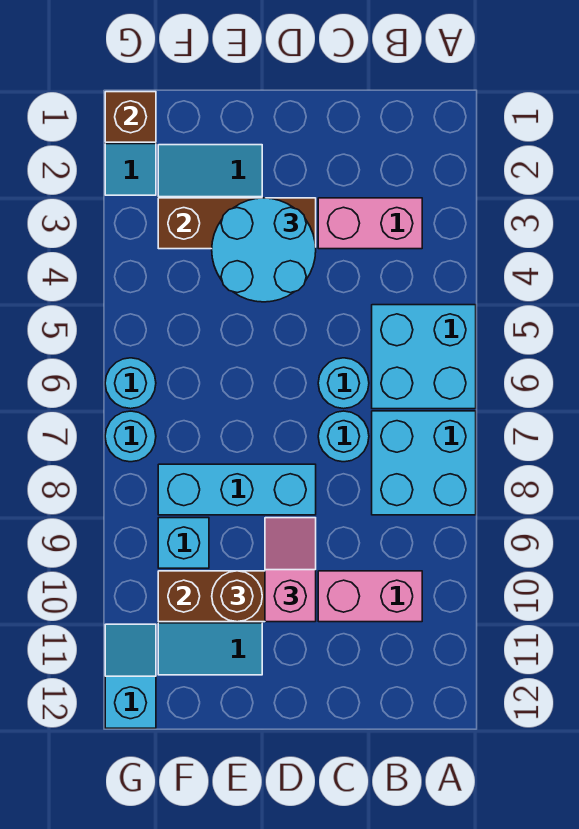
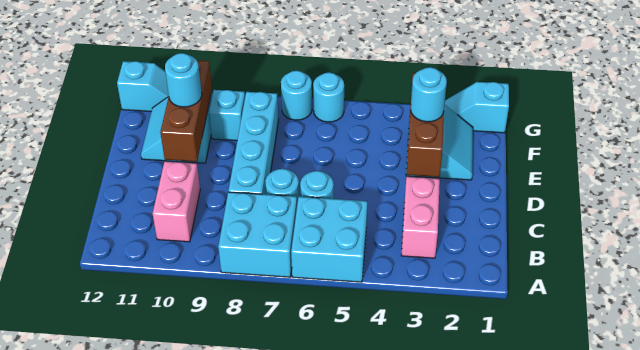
cyan round brick D3:E4 level 3 -> cyan round brick E3 level 3
cyan brick D8:F8 level 1 -> cyan brick C8:F8 level 1
pink slope D9:D10 level 3 top 10 -> none
brown round brick E10 level 3 -> cyan round brick E10 level 3
brown brick G1 level 2 -> none

